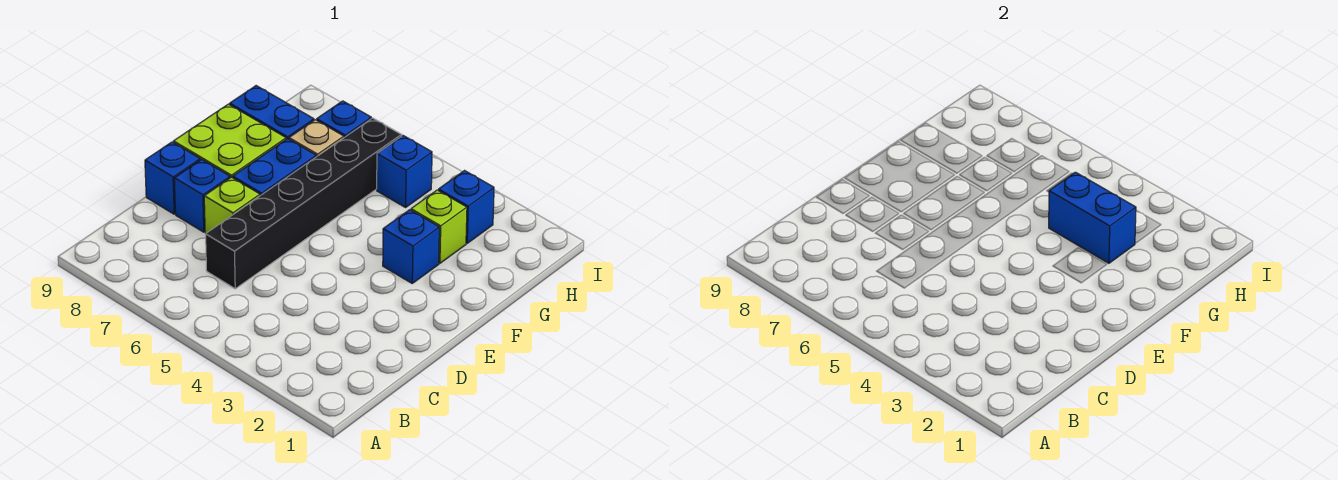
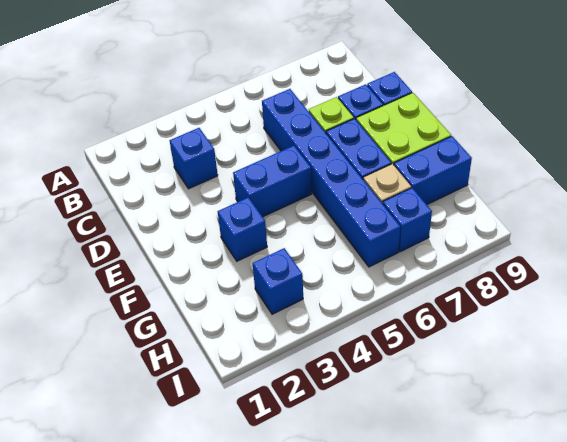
black brick C6:H6 level 1 -> blue brick C6:H6 level 1
lime brick G3 level 1 -> none
blue brick G3:G4 level 2 -> blue brick E4:E5 level 1
blue brick H5 level 1 -> blue brick C3 level 1

